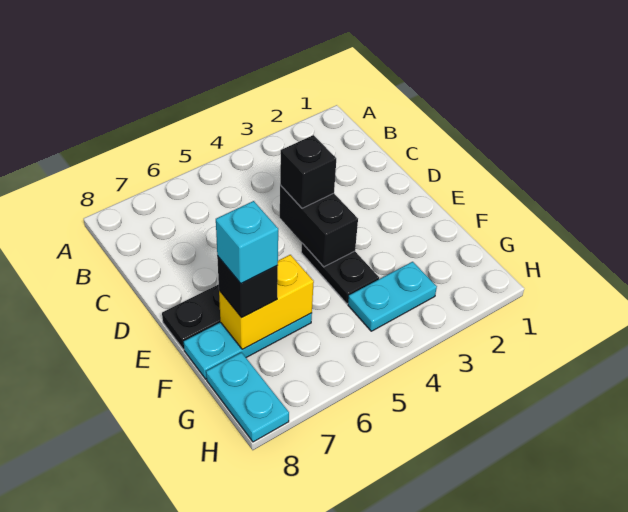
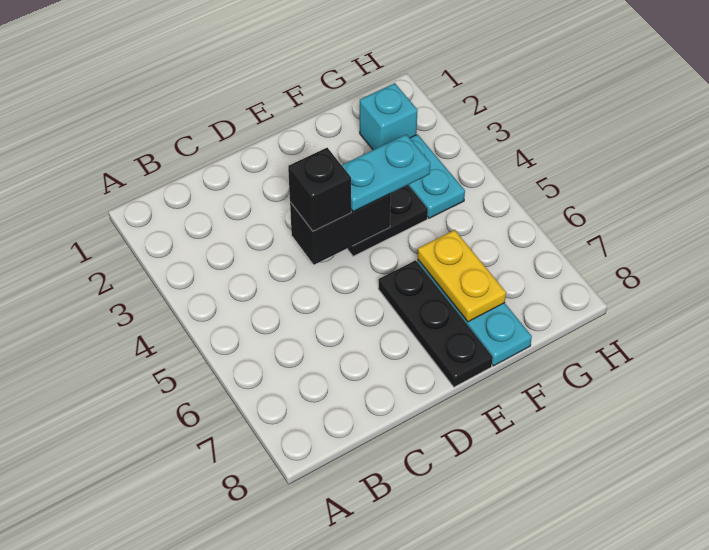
yellow brick F6:F7 level 2 -> yellow plate F6:F7 level 2
black brick F7 level 3 -> none
cyan brick F7 level 4 -> cyan brick G2 level 1
cyan plate G8:H8 level 1 -> cyan plate E4:F4 level 3

